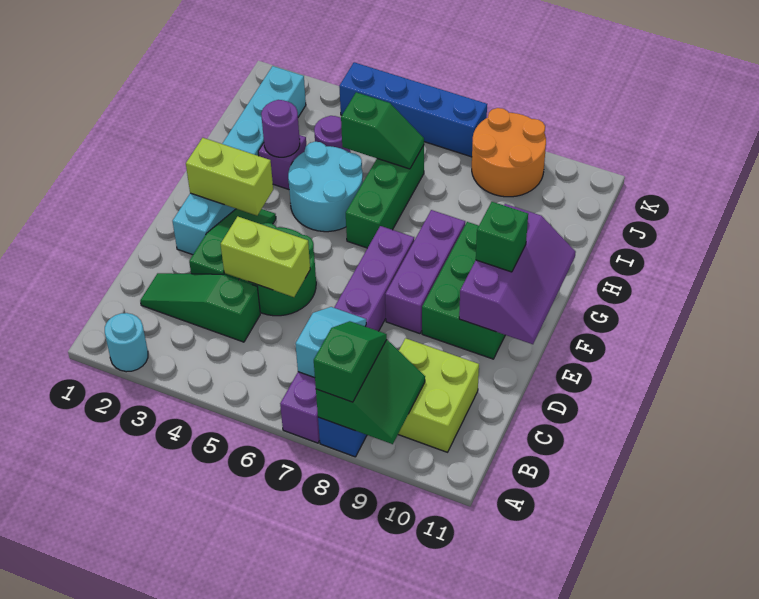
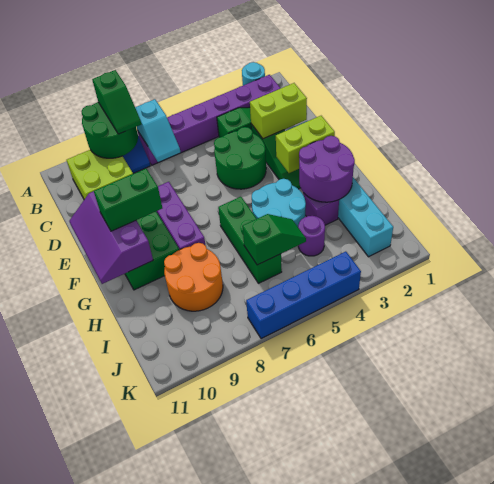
purple brick A7:F7 level 1 -> purple brick B2:B7 level 1
green slope A8:B9 level 2 top 8 -> green round brick A8:B9 level 2
lime brick D4:D5 level 2 -> lime brick D2:D3 level 2
green brick F10 level 3 -> green brick F9:F10 level 3
purple round brick H3 level 2 -> purple round brick G2:H3 level 2
green slope I5:I6 level 2 top 5 -> green slope I5:I6 level 2 top 6
orange round brick J8:K9 level 1 -> orange round brick H8:I9 level 1

